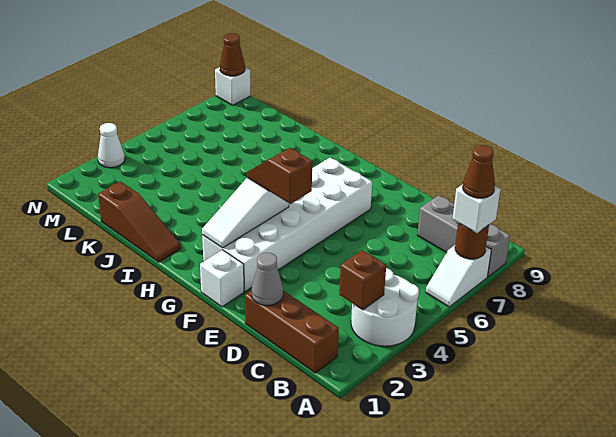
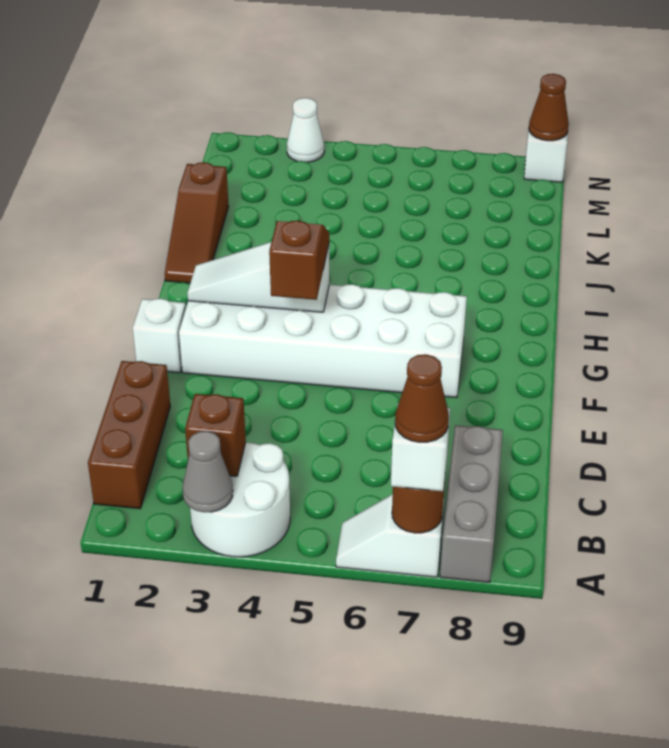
grey cone D1 level 2 -> grey cone A3 level 2

